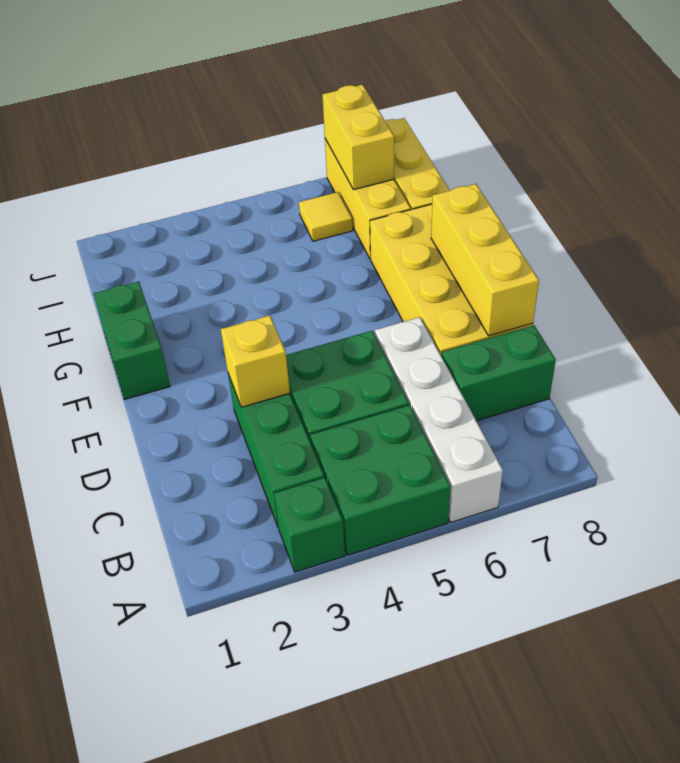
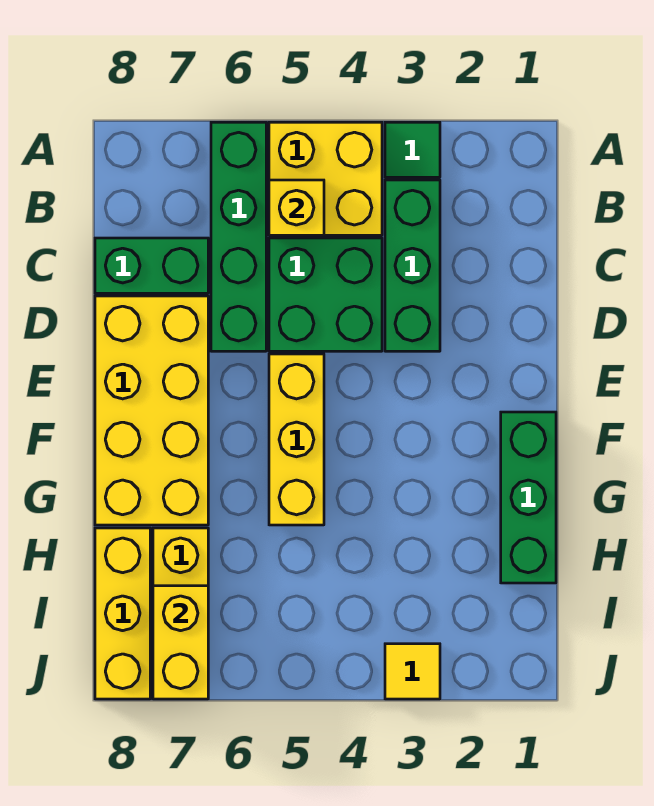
green brick A3 level 1 -> green tile A3 level 1
green brick A4:B5 level 1 -> yellow brick A4:B5 level 1
white brick A6:D6 level 1 -> green brick A6:D6 level 1
yellow brick D3 level 2 -> yellow brick B5 level 2
yellow brick D8:F8 level 2 -> yellow brick E5:G5 level 1
green brick F1:G1 level 1 -> green brick F1:H1 level 1
yellow tile I6 level 1 -> yellow tile J3 level 1

